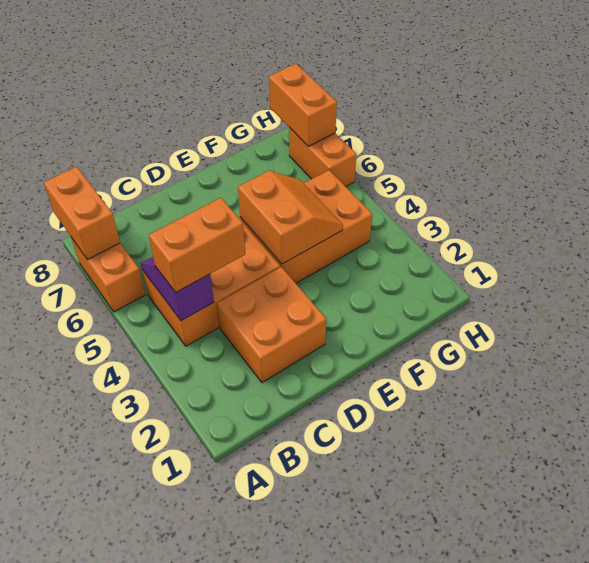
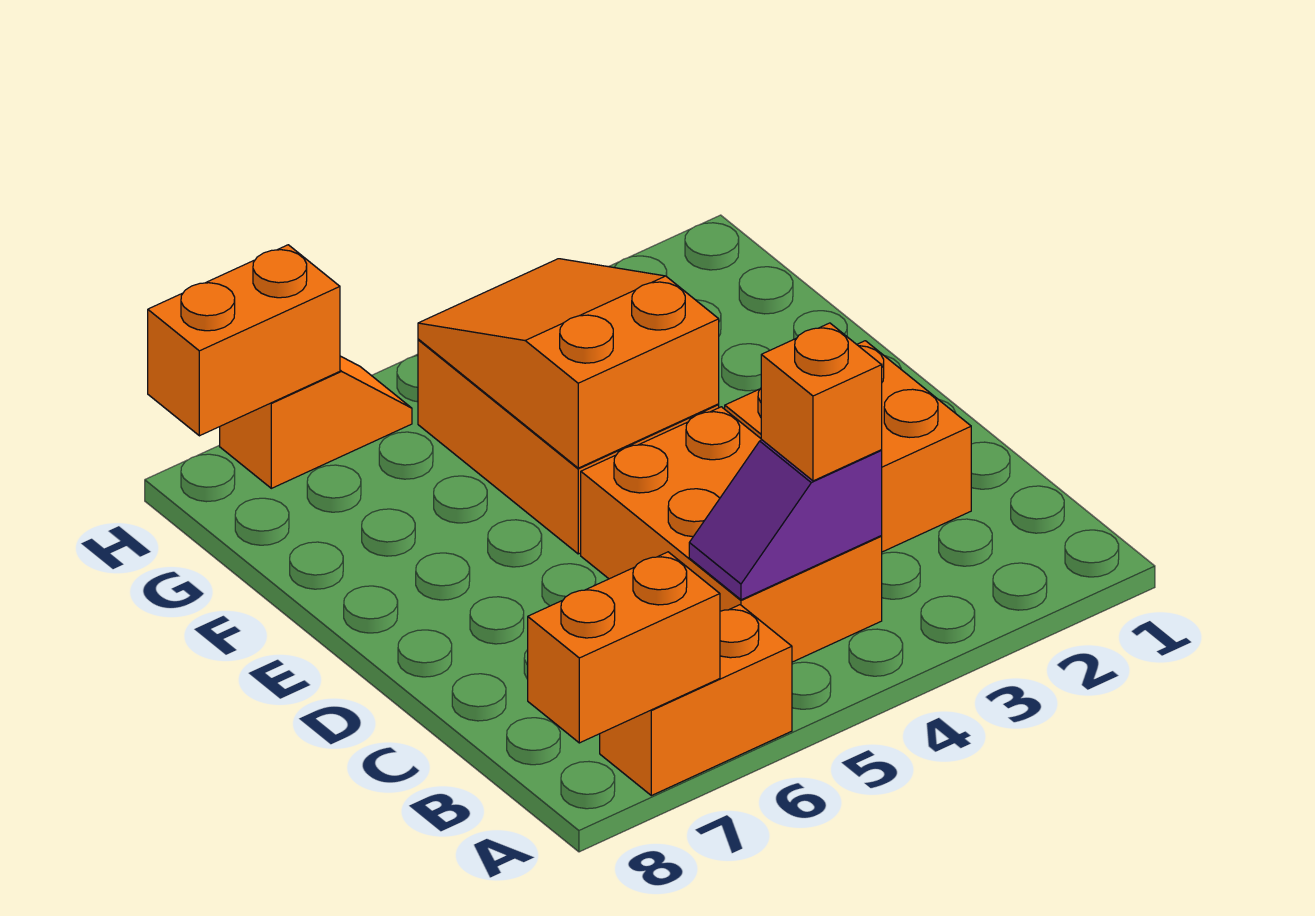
orange brick B4:C4 level 3 -> orange brick B4 level 3
orange slope E4:F5 level 2 top E -> orange slope E4:G5 level 2 top E
orange brick H6:H7 level 1 -> orange slope H6:H7 level 1 top 7

